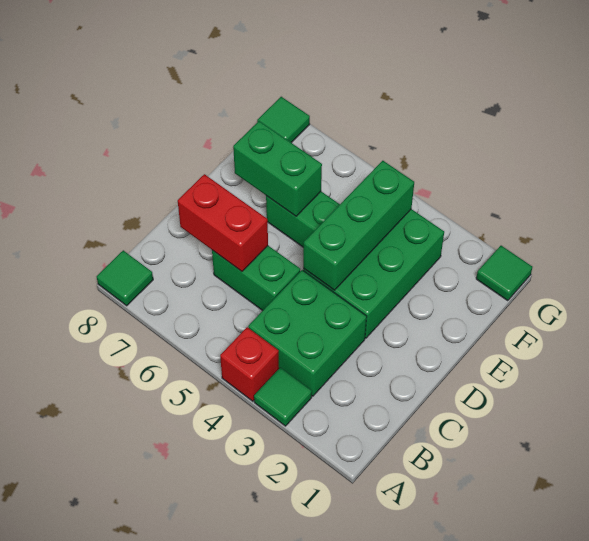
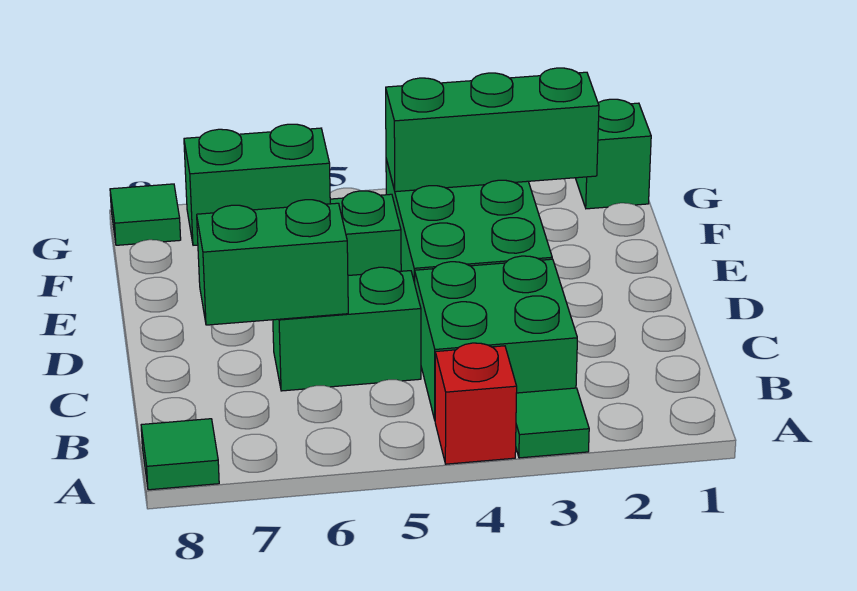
red brick C6:C7 level 2 -> green brick C6:C7 level 2
green brick D4:F4 level 2 -> green brick F2:F4 level 2
green tile G1 level 1 -> green brick G1 level 1

